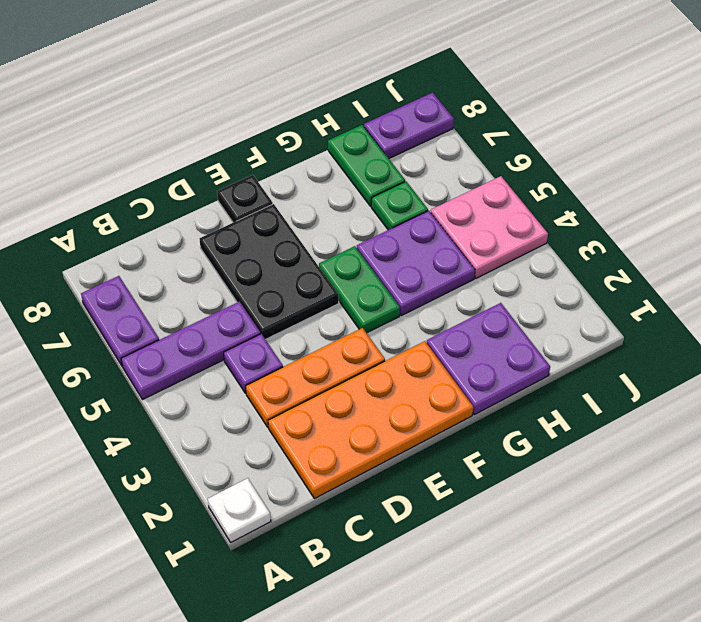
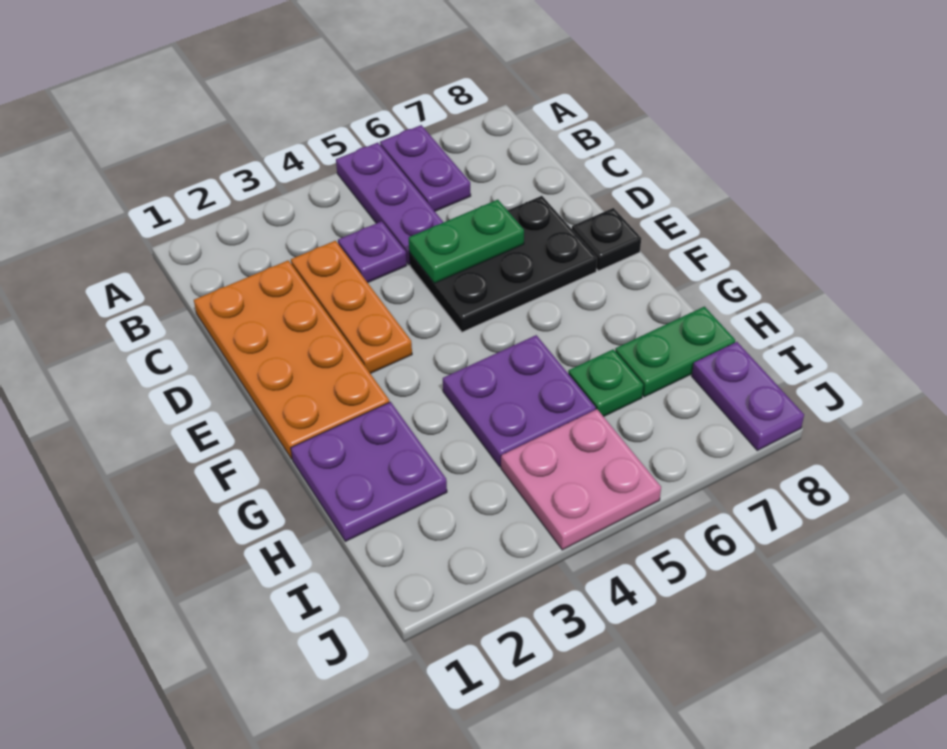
white plate A1 level 1 -> none
purple plate A6:A7 level 1 -> purple plate A6:B6 level 1
green plate F4:F5 level 1 -> green plate D5:D6 level 2

